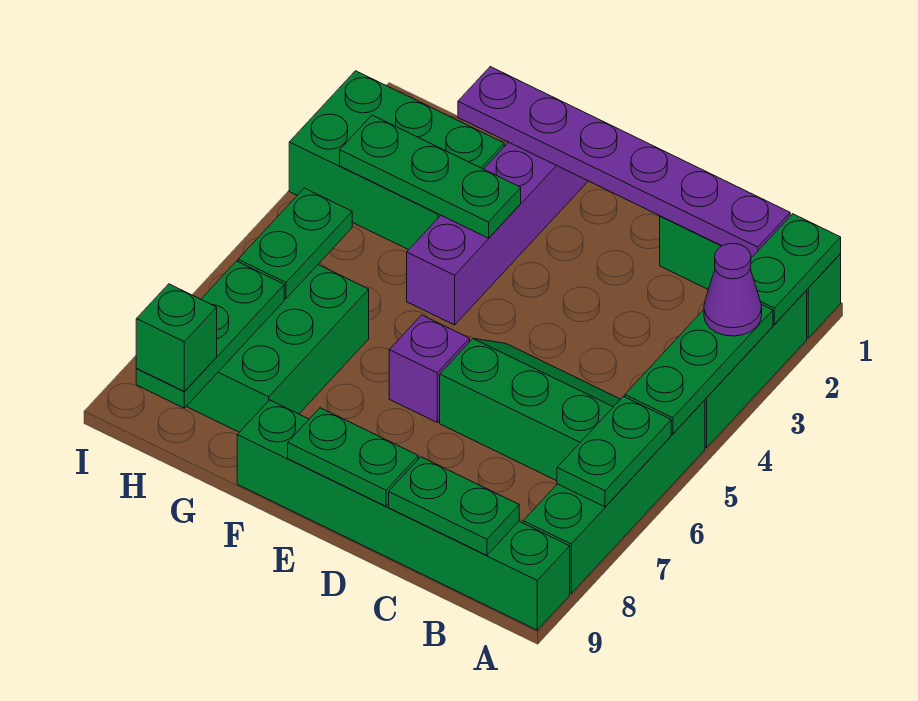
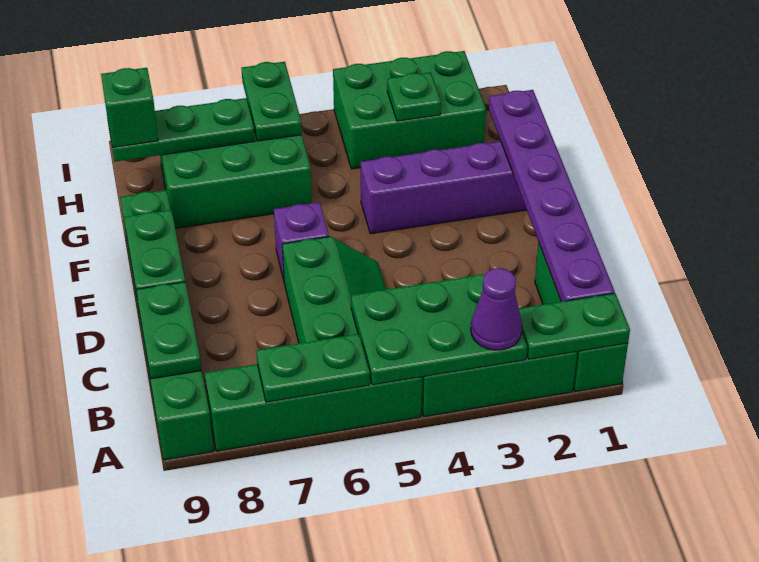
green plate A3:A5 level 2 -> green plate A3:B5 level 2
green plate F3:H3 level 2 -> green plate H3 level 2
green brick G2:I3 level 1 -> green brick H2:I4 level 1
green plate H5:H6 level 2 -> green plate H6:I6 level 2

